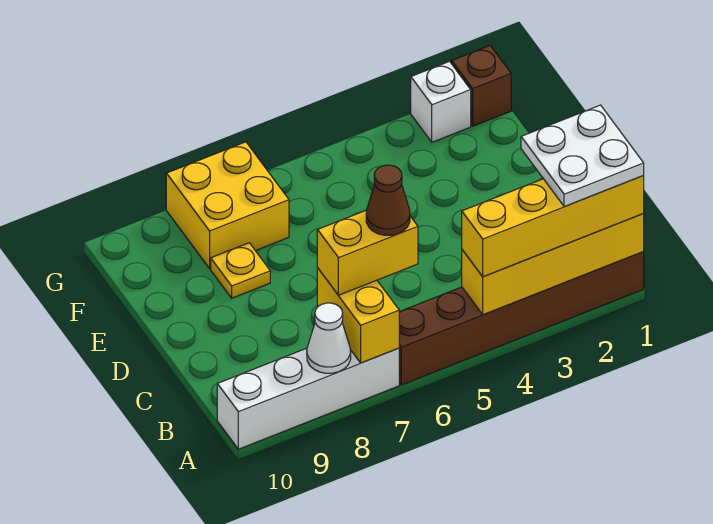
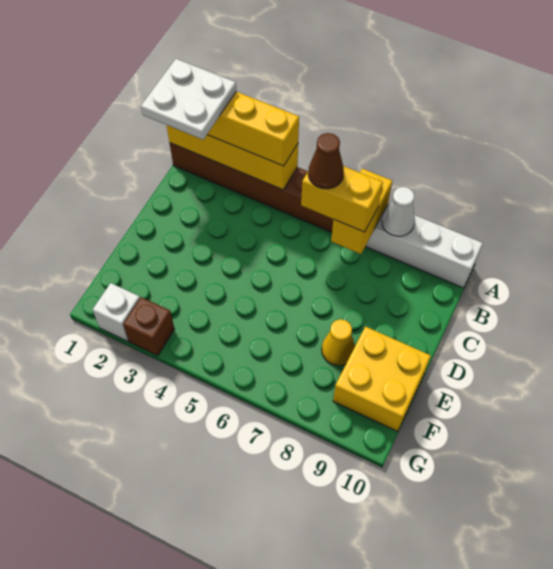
yellow plate E8 level 1 -> yellow cone E8 level 1
yellow brick F7:G8 level 1 -> yellow brick E9:F10 level 1
brown brick G1 level 1 -> brown brick G3 level 1

